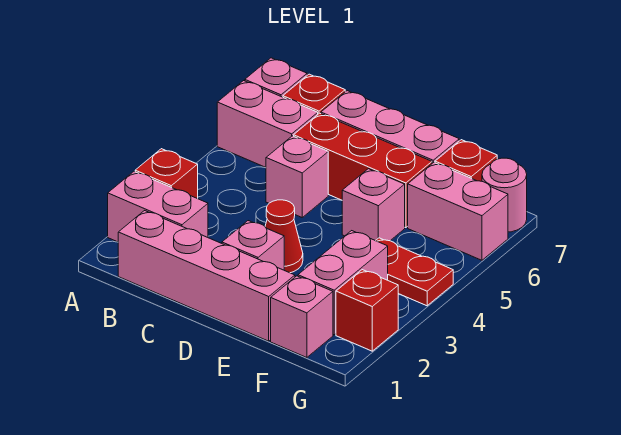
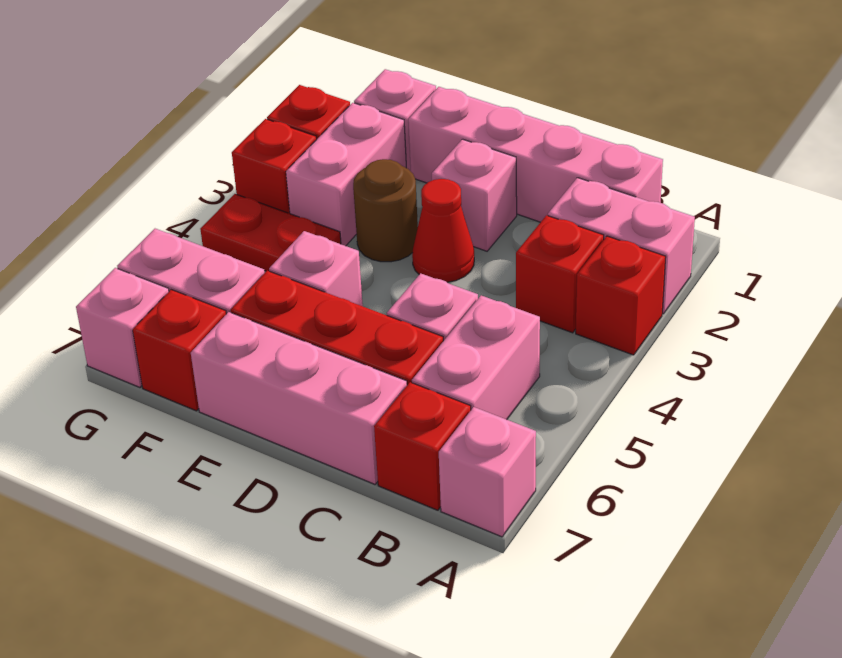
pink brick A6:B6 level 1 -> pink brick B5:B6 level 1
none -> red brick B3 level 1
none -> brown round brick E3 level 1
none -> red brick G3 level 1
pink round brick G7 level 1 -> pink brick G7 level 1

